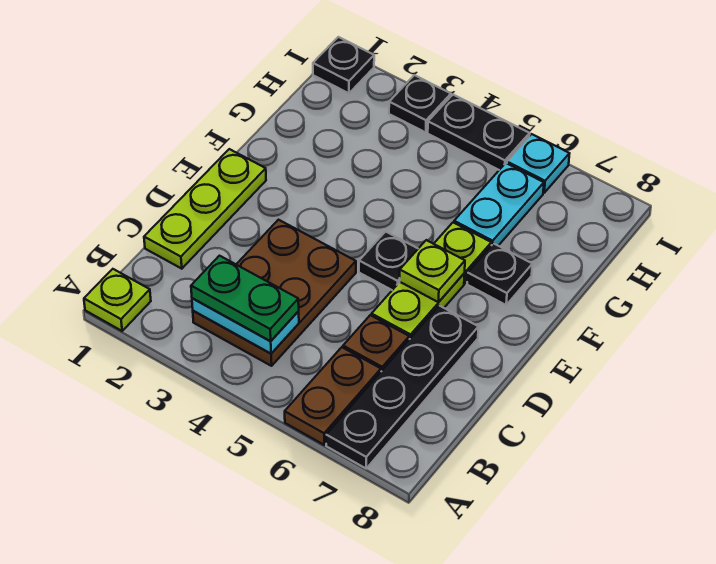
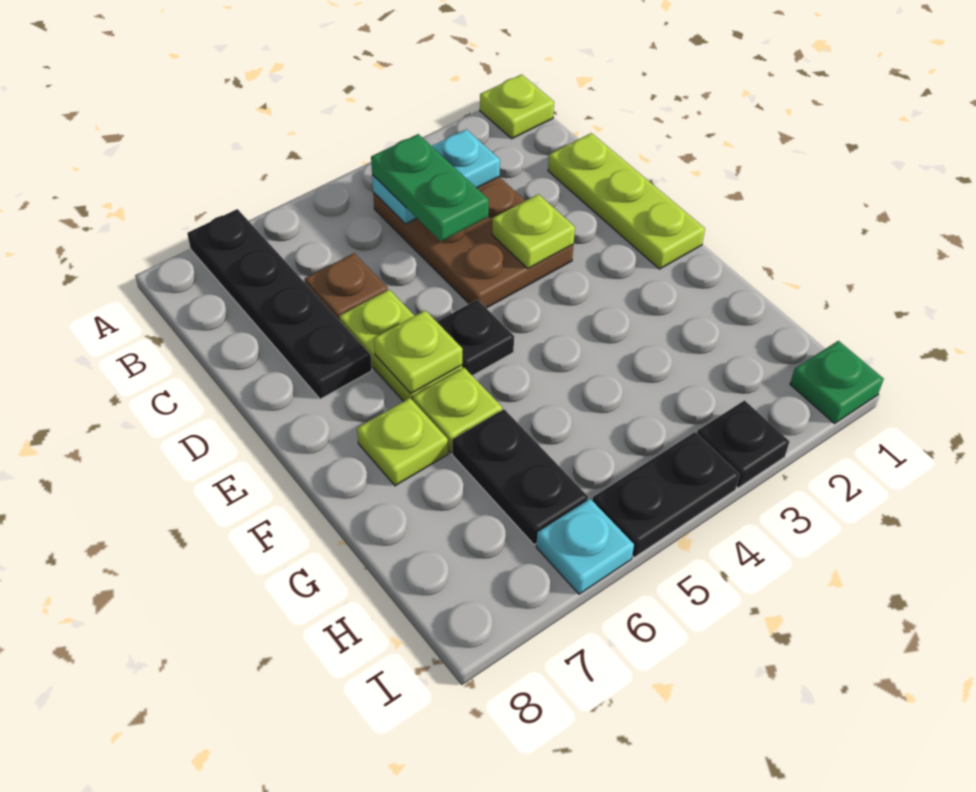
brown plate A6:B6 level 1 -> none
green plate B3:B4 level 3 -> green plate B4:C4 level 3
none -> lime plate D3 level 2
black plate F7 level 1 -> lime plate F7 level 1
cyan plate G6:H6 level 1 -> black plate G6:H6 level 1
black plate I1 level 1 -> green plate I1 level 1

